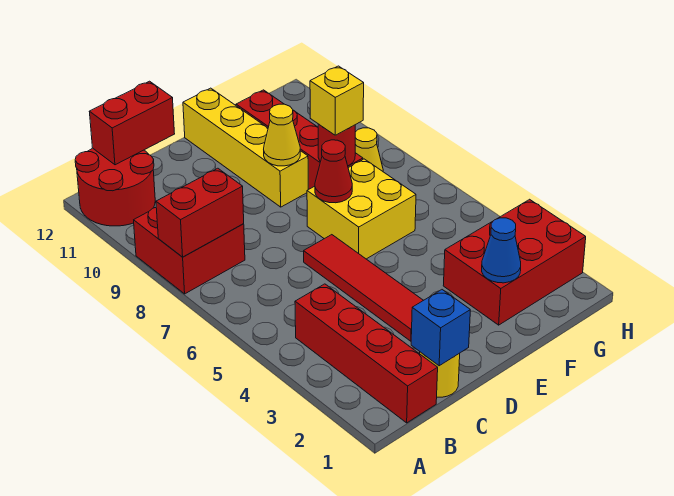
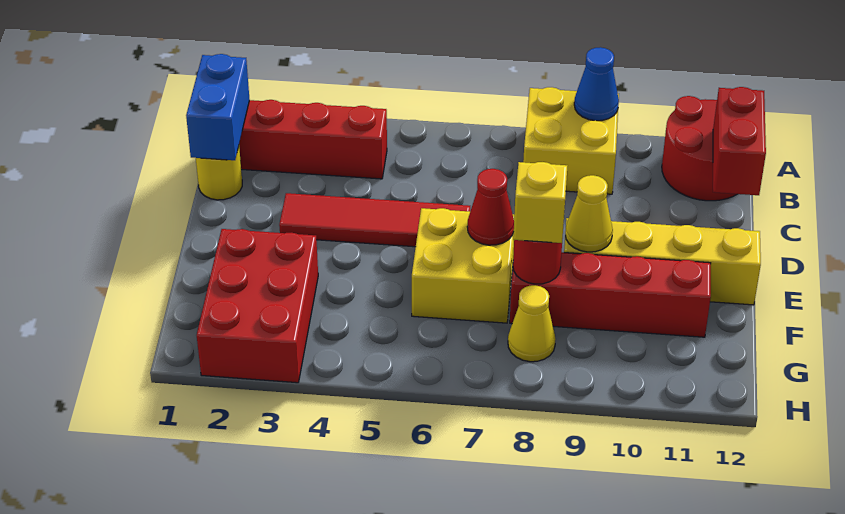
red brick A8:B9 level 1 -> yellow brick A8:B9 level 1
red brick A8:B8 level 2 -> none
blue brick C1 level 2 -> blue brick B1:C1 level 2
blue cone F2 level 2 -> blue cone A9 level 2

